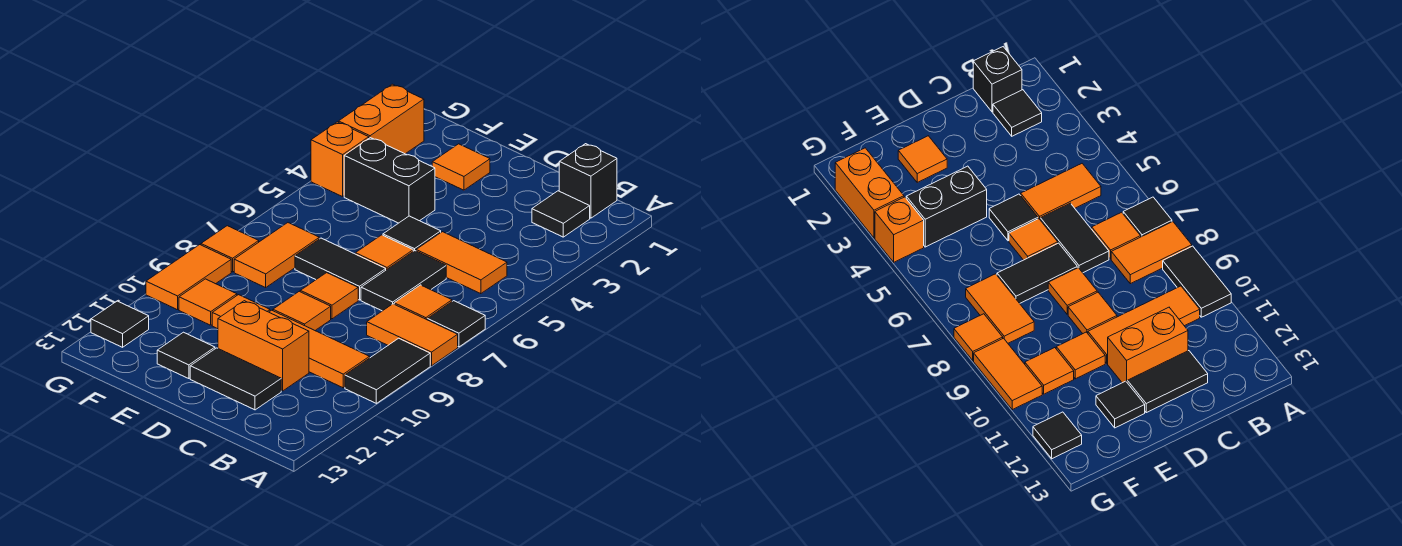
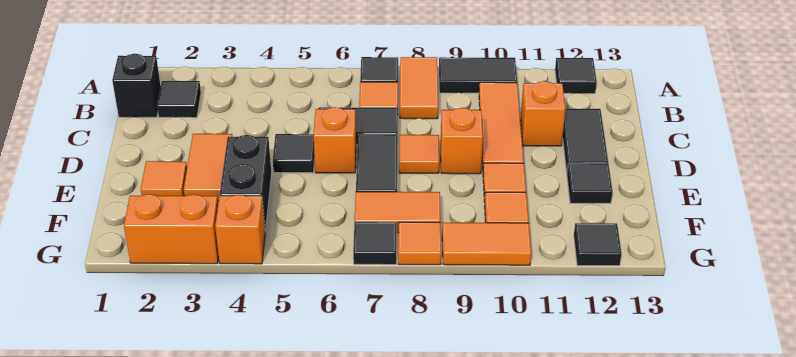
none -> black tile A12 level 1
orange tile B5:C5 level 1 -> orange tile D3:E3 level 1
orange brick C11:D11 level 1 -> orange brick C11 level 1
orange tile D6 level 1 -> orange brick D6 level 1
orange tile D9 level 1 -> orange brick D9 level 1
none -> black tile G7 level 1

